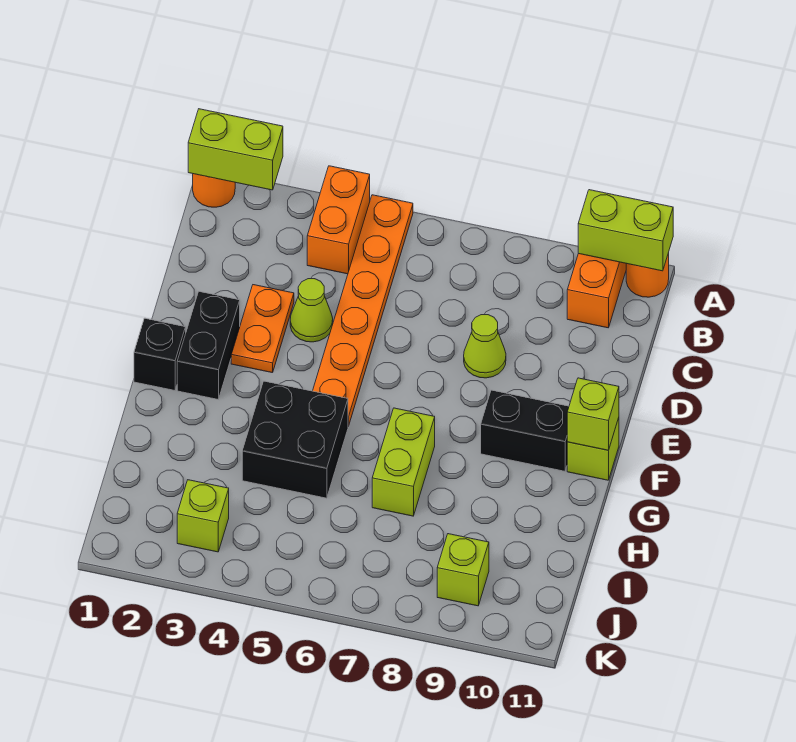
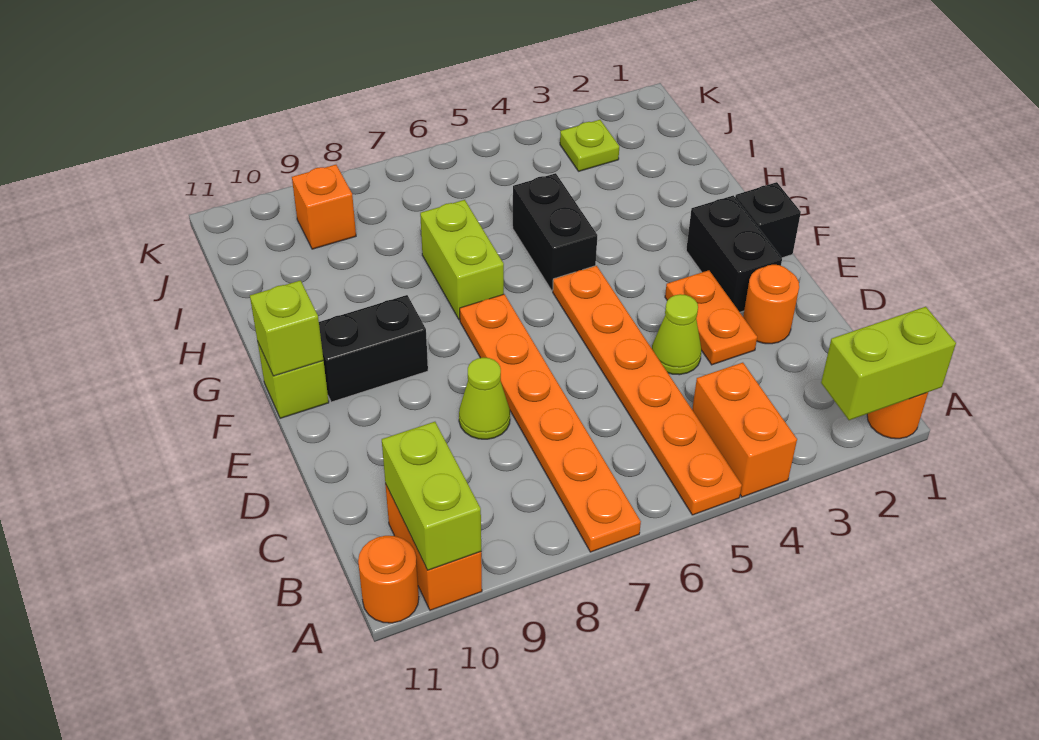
none -> orange plate A7:F7 level 1
lime brick A10:A11 level 2 -> lime brick A10:B10 level 2
none -> orange round brick D2 level 1
black brick G4:H5 level 1 -> black brick G5:H5 level 1
lime brick J3 level 1 -> lime plate J3 level 1
lime brick J9 level 1 -> orange brick J9 level 1

